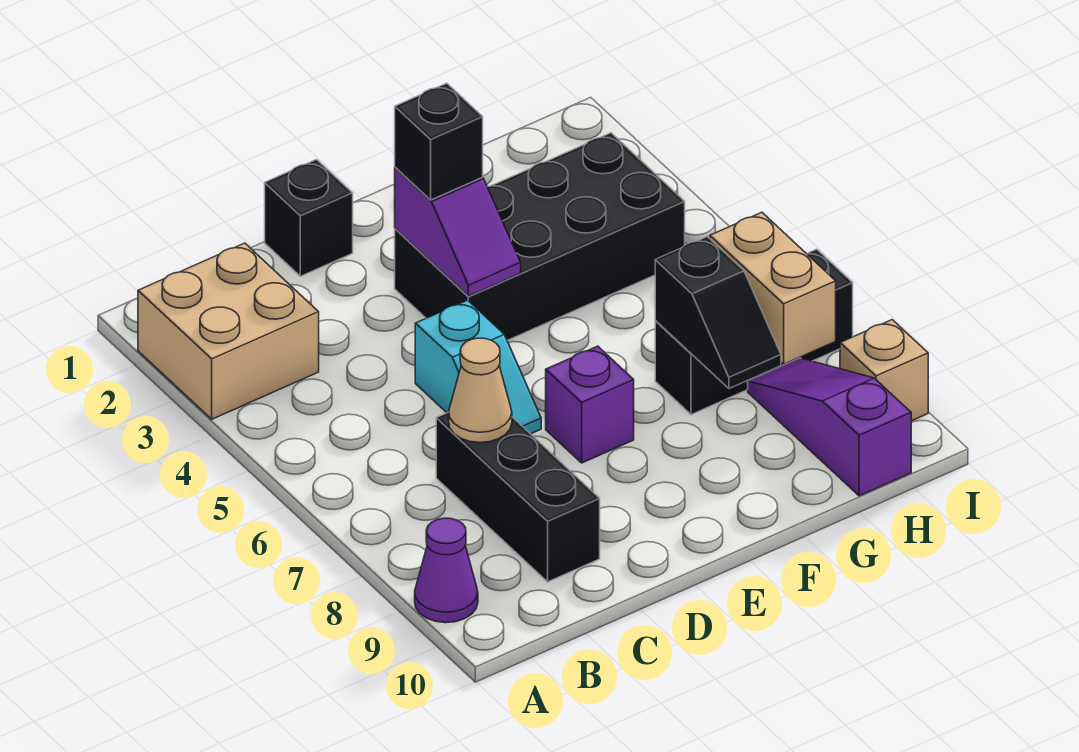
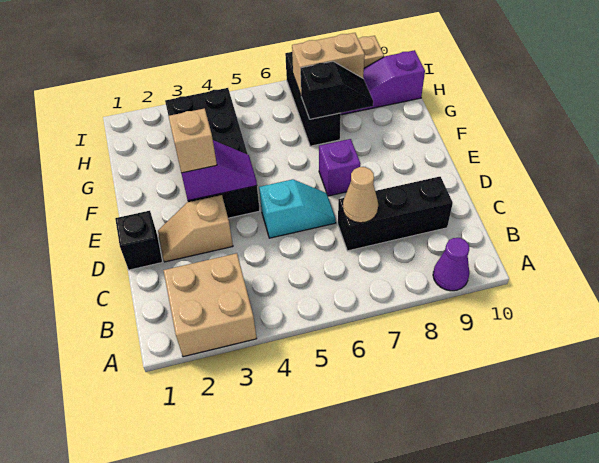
none -> tan slope D2:D3 level 1 top 3
black brick E3 level 3 -> tan brick E3 level 3

